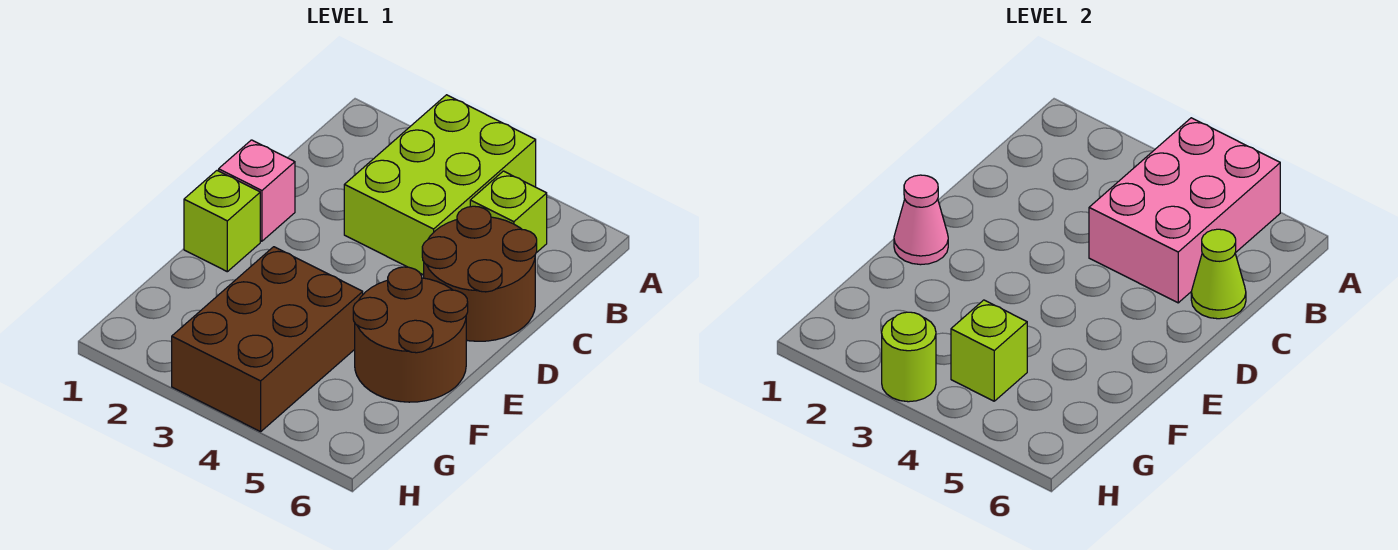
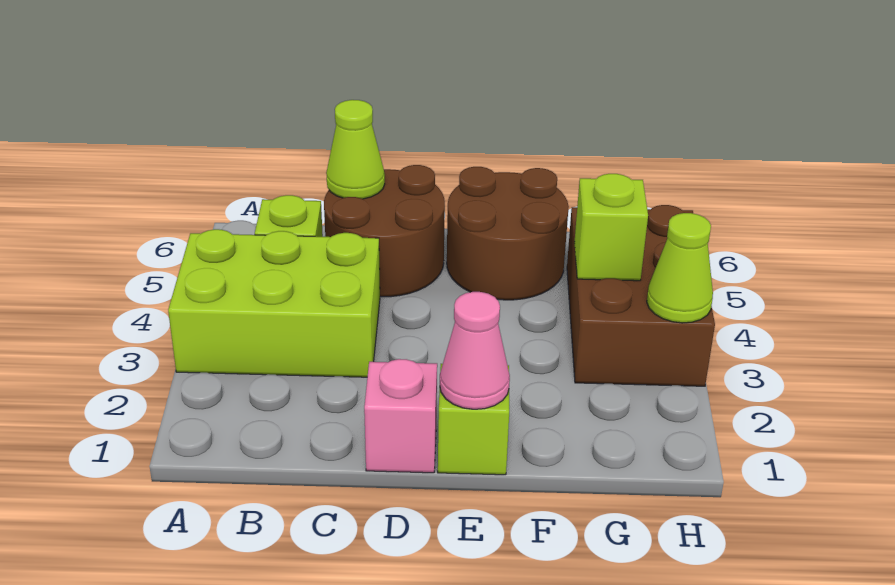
pink brick A4:C5 level 2 -> none
brown brick F3:H4 level 1 -> brown brick G3:H5 level 1
lime round brick H3 level 2 -> lime cone H3 level 2

